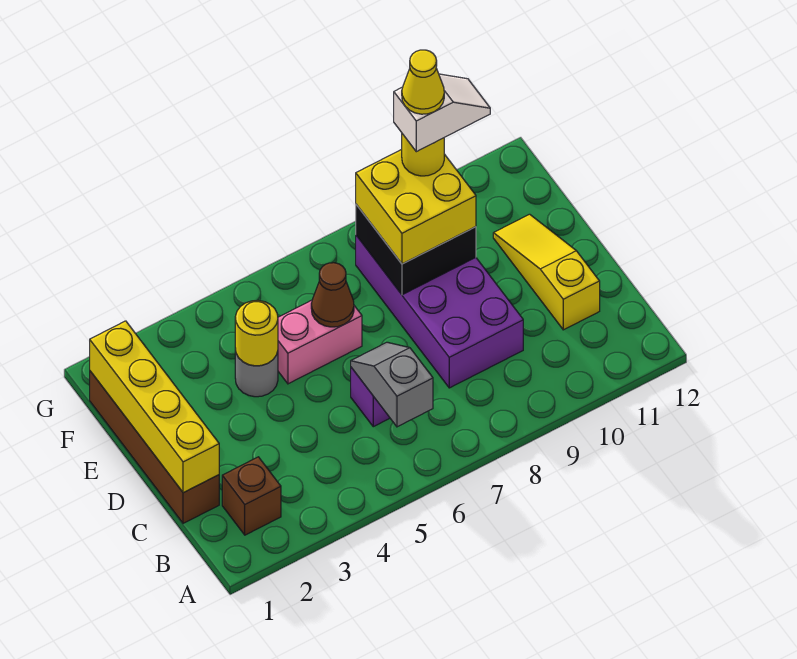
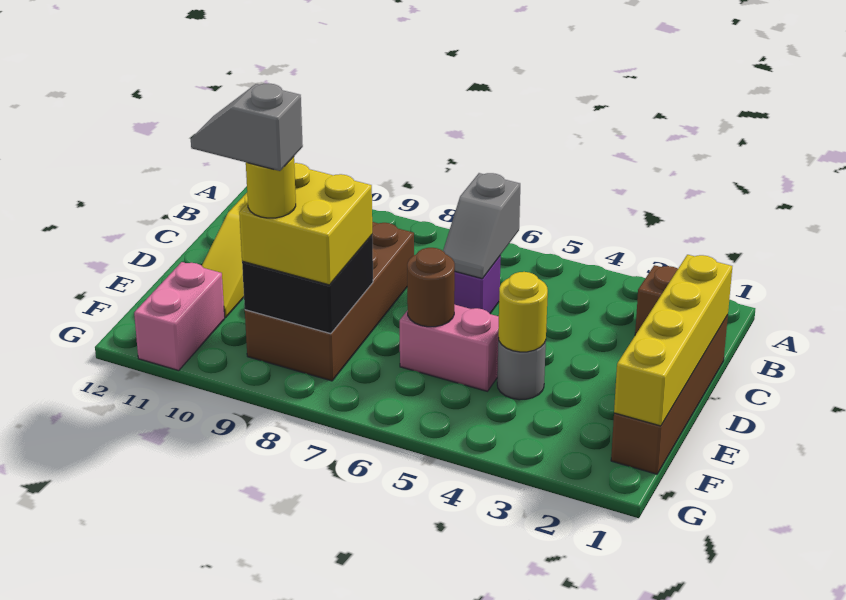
purple brick C8:F9 level 1 -> brown brick C8:F9 level 1
brown cone E6 level 2 -> brown round brick E6 level 2
white slope F9:F10 level 5 top 9 -> grey slope F9:F10 level 5 top 9
yellow cone F9 level 6 -> none
none -> pink brick F11:G11 level 1

